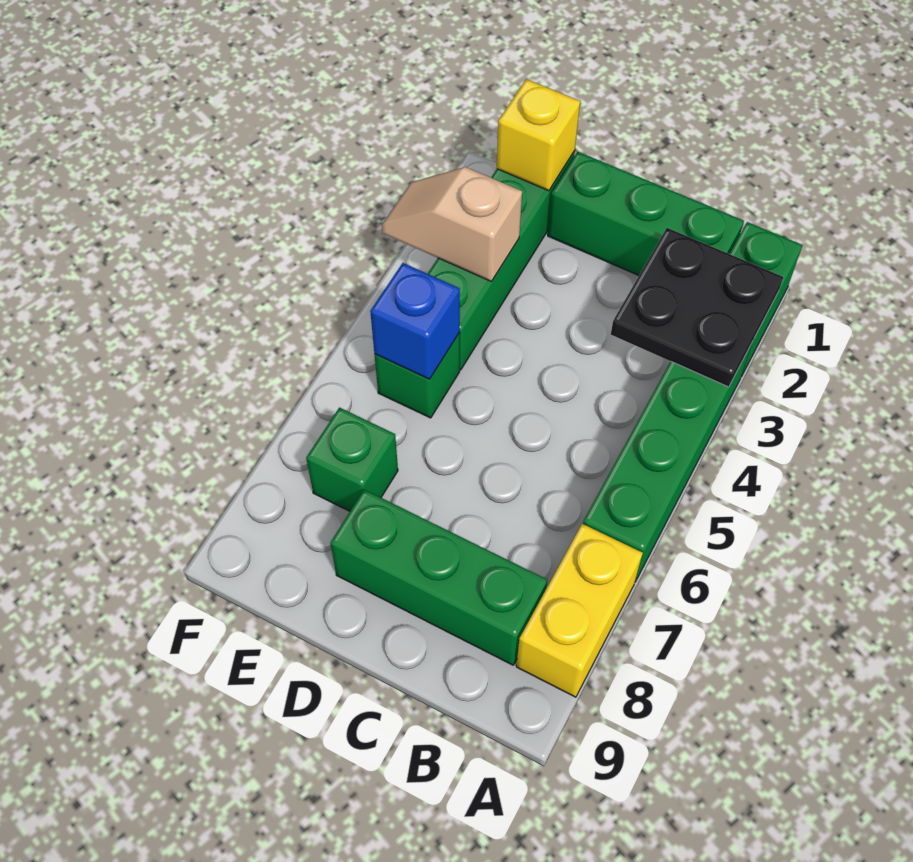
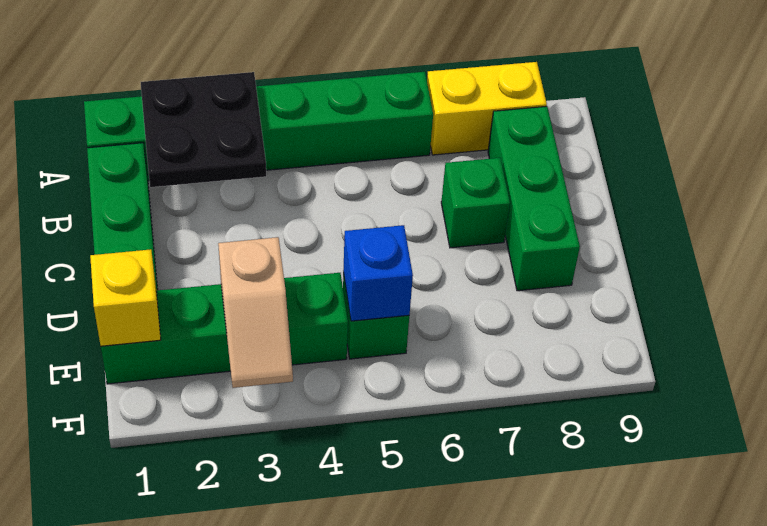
green brick E7 level 1 -> green brick C7 level 1

